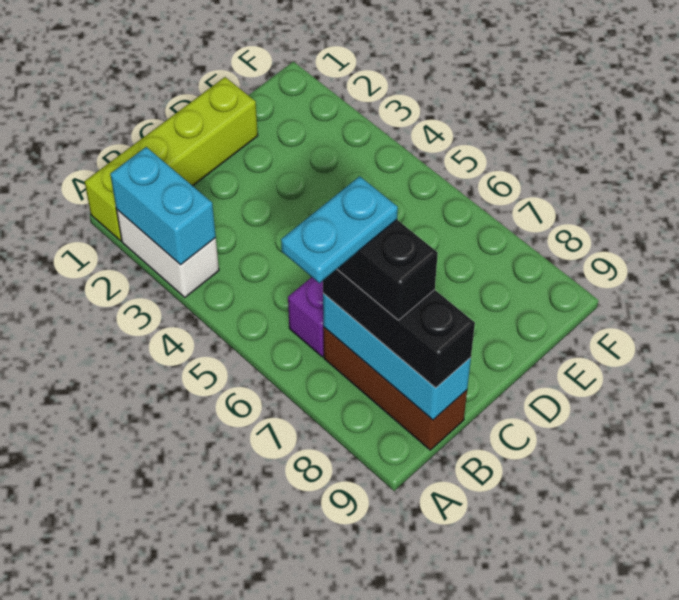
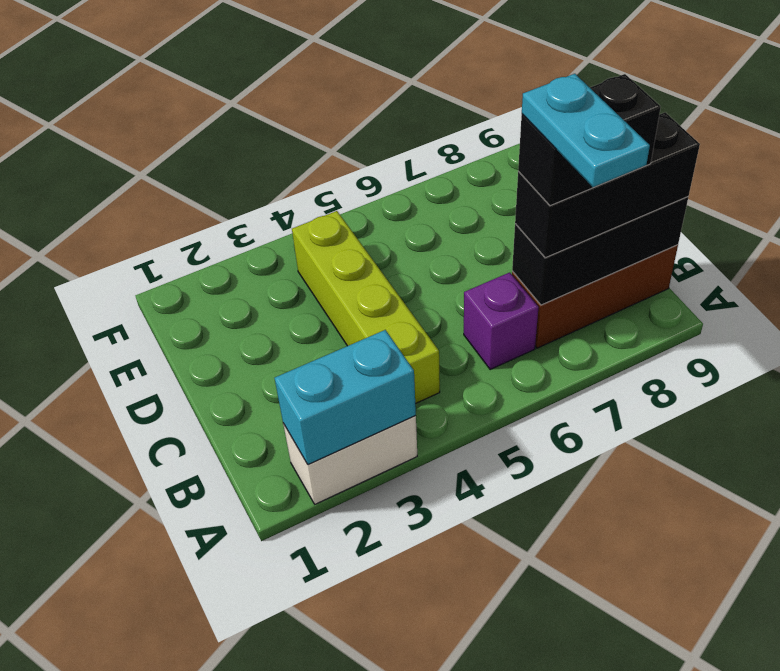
lime brick A1:D1 level 1 -> lime brick B4:E4 level 1
cyan brick B7:B9 level 2 -> black brick B7:B9 level 2

